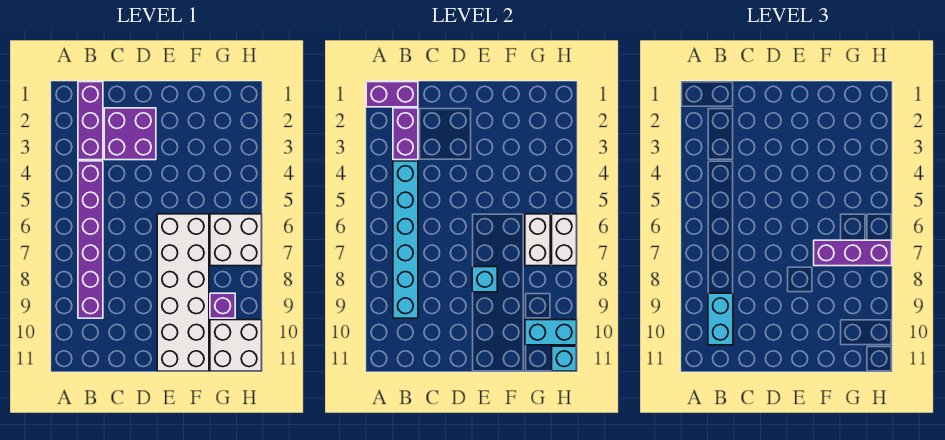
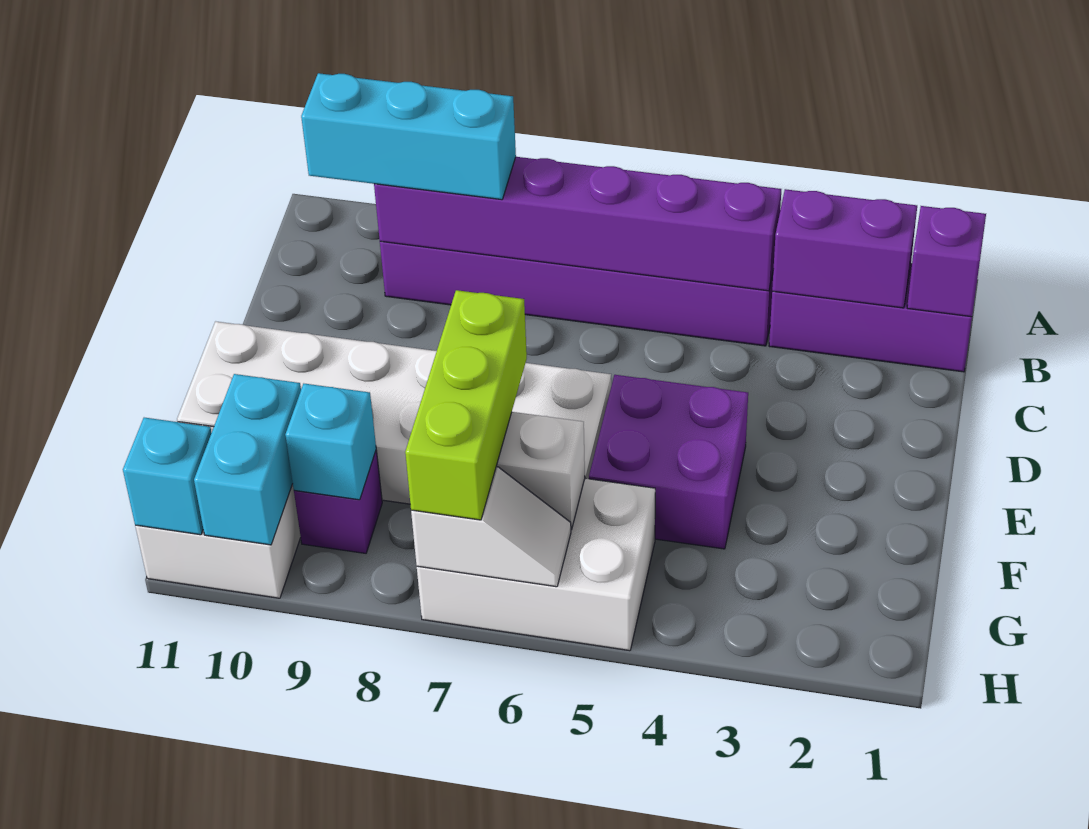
purple brick A1:B1 level 2 -> purple brick B1 level 2
cyan brick B4:B9 level 2 -> purple brick B4:B9 level 2
cyan brick B9:B10 level 3 -> cyan brick B8:B10 level 3
purple brick C2:D3 level 1 -> purple brick E4:F5 level 1
cyan brick E8 level 2 -> cyan brick G9 level 2
purple brick F7:H7 level 3 -> lime brick F7:H7 level 3
white brick G6:H7 level 1 -> white brick G5:H7 level 1
white brick H6:H7 level 2 -> white slope H6:H7 level 2 top 7

